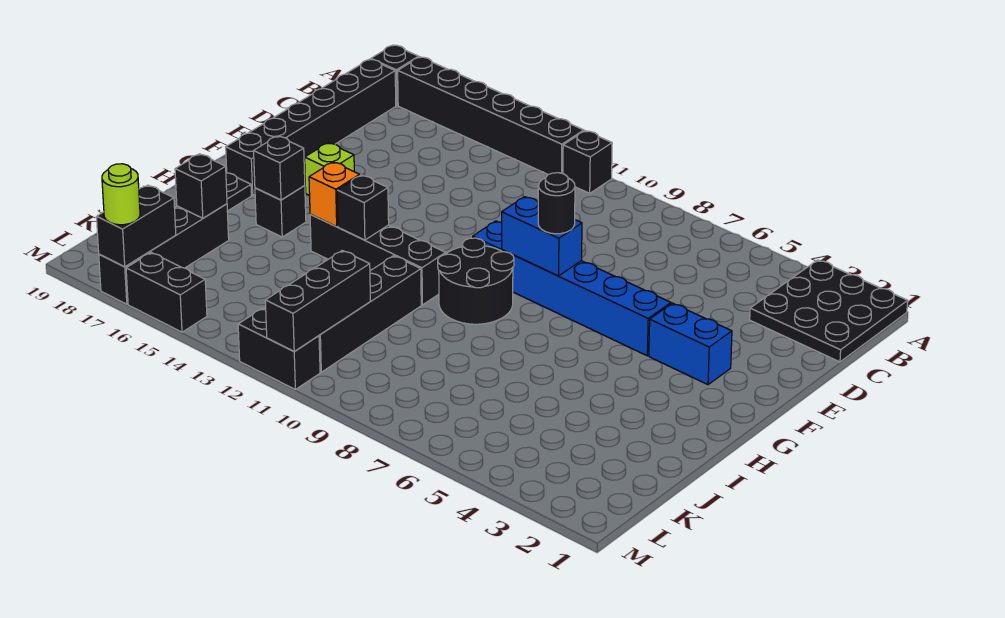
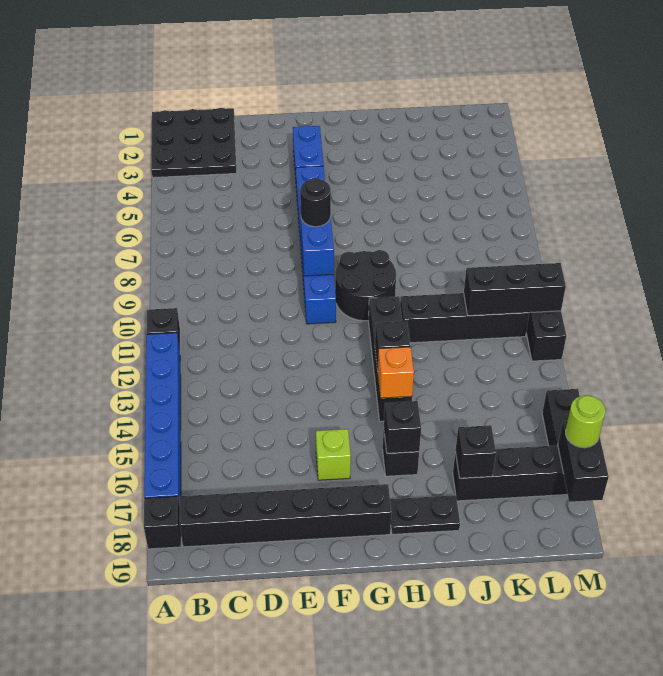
black brick A12:A17 level 1 -> blue brick A12:A17 level 1
black brick L17:M17 level 2 -> black brick M17:M18 level 2

